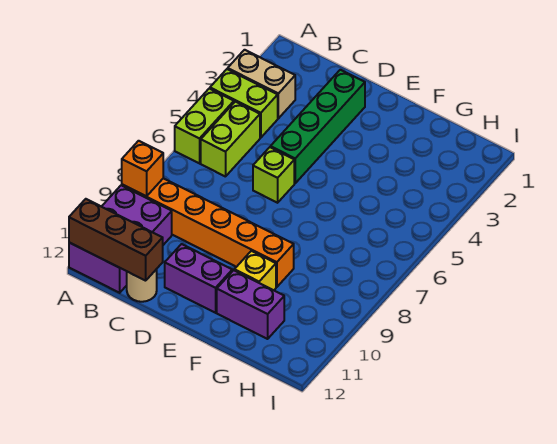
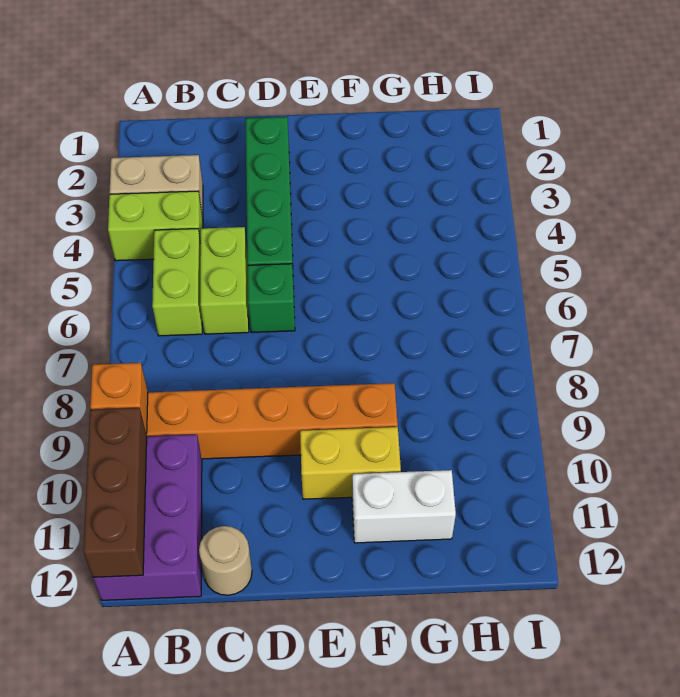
lime brick A5:A6 level 1 -> lime brick C5:C6 level 1
brown brick A12:C12 level 2 -> brown brick A10:A12 level 2
lime brick D6 level 1 -> green brick D6 level 1
purple brick D11:E11 level 1 -> none
yellow brick F10 level 1 -> yellow brick E10:F10 level 1
purple brick F11:G11 level 1 -> white brick F11:G11 level 1

